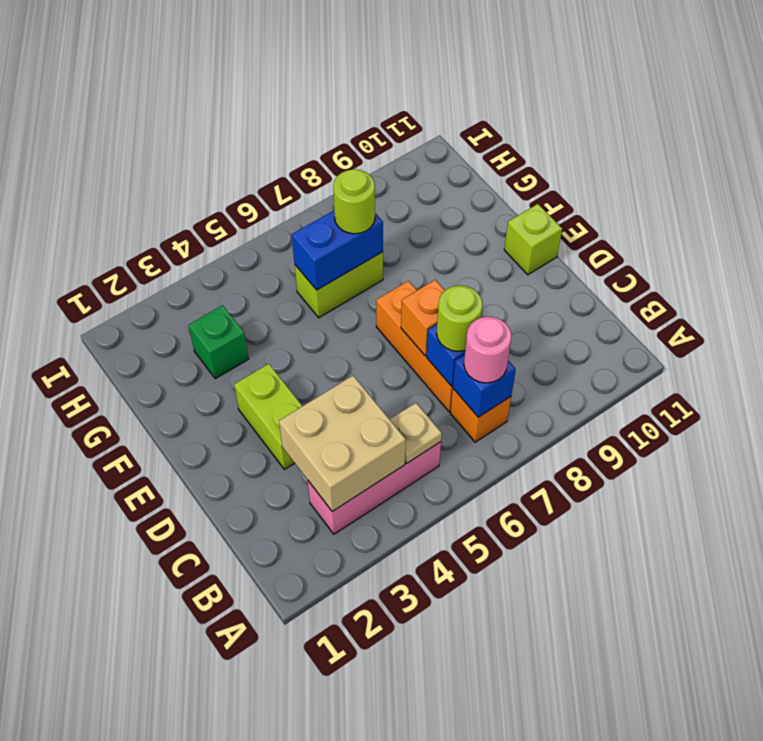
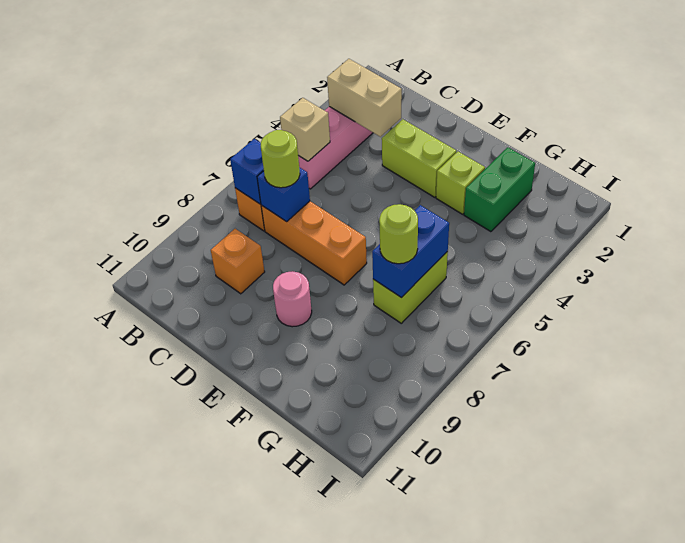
tan brick B3:C4 level 2 -> tan brick B3:C3 level 2
tan plate B5 level 2 -> tan brick B5 level 2
pink round brick B7 level 3 -> pink round brick E9 level 1
orange brick D7 level 2 -> orange brick C9 level 1
lime brick E11 level 1 -> lime brick F3 level 1
green brick G3 level 1 -> green brick G2:G3 level 1

